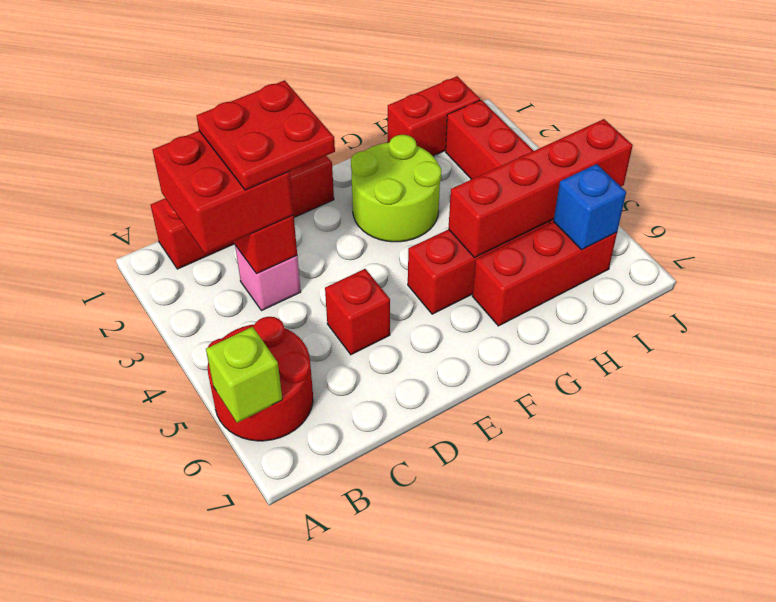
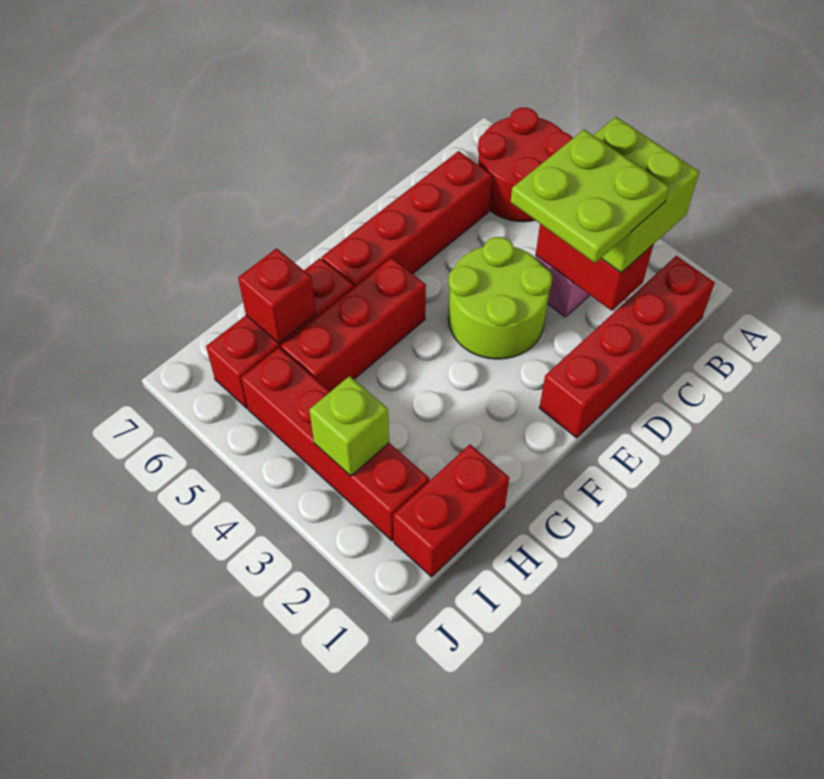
lime brick A6 level 2 -> lime brick I3 level 2
red brick B2:C3 level 3 -> lime brick B2:C3 level 3
red plate C2:D3 level 4 -> lime plate C2:D3 level 4
red brick D5 level 1 -> red brick H6 level 2
lime round brick F2:G3 level 1 -> lime round brick D3:E4 level 1
red brick G5:J5 level 2 -> red brick C6:F6 level 1
blue brick I6 level 2 -> none

